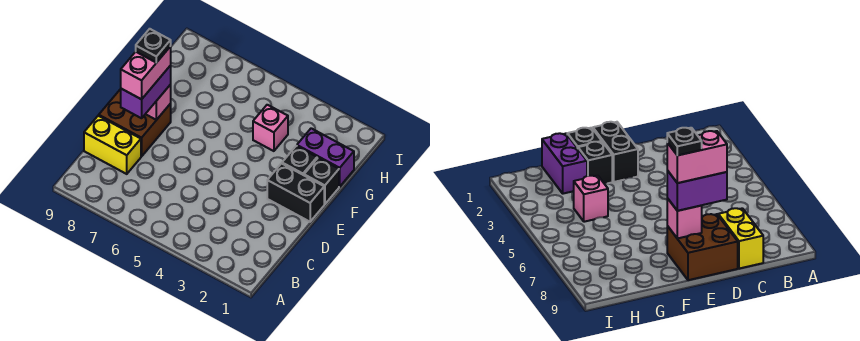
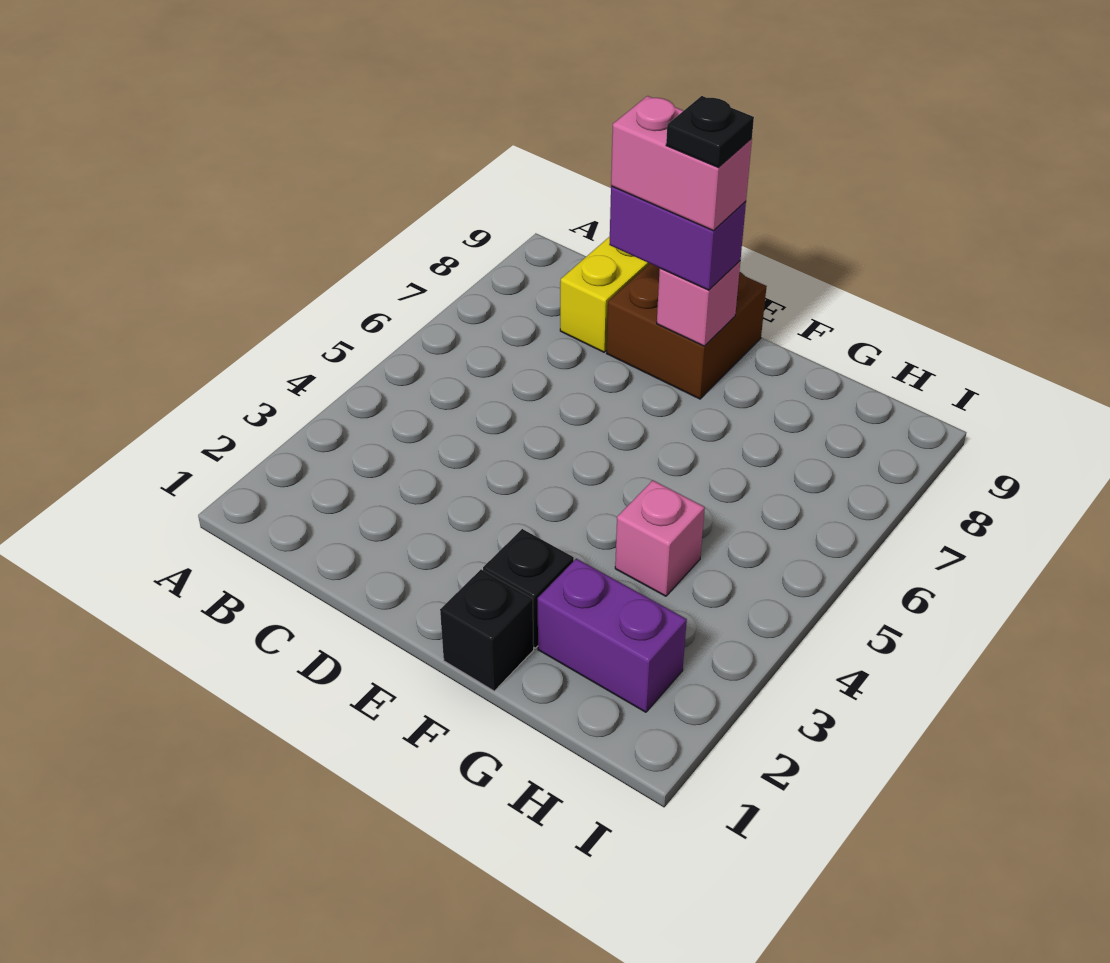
black brick E1:E2 level 1 -> none
purple brick G1:G2 level 1 -> purple brick G2:H2 level 1

